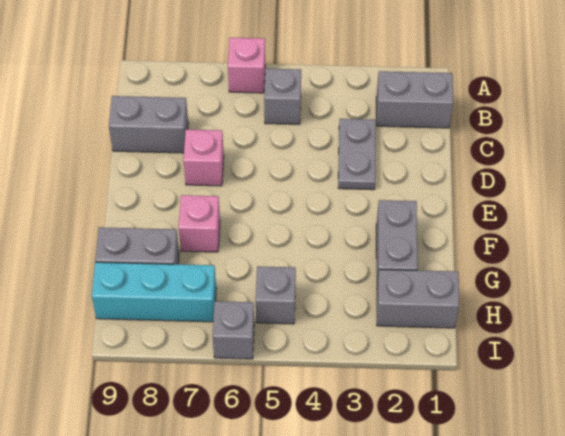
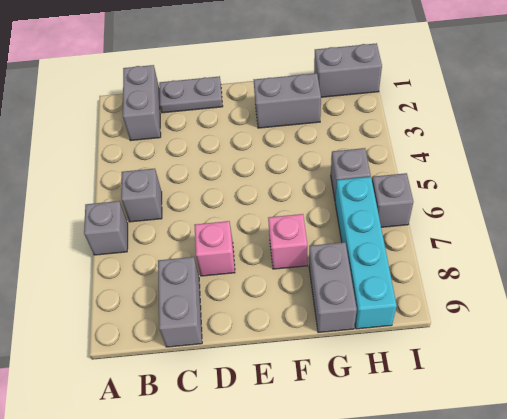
pink brick A6 level 1 -> grey brick A6 level 1
grey plate C3:D3 level 1 -> grey plate C1:D1 level 1
grey brick H1:H2 level 1 -> grey brick H1:I1 level 1
cyan brick H7:H9 level 1 -> cyan brick H6:H9 level 1

